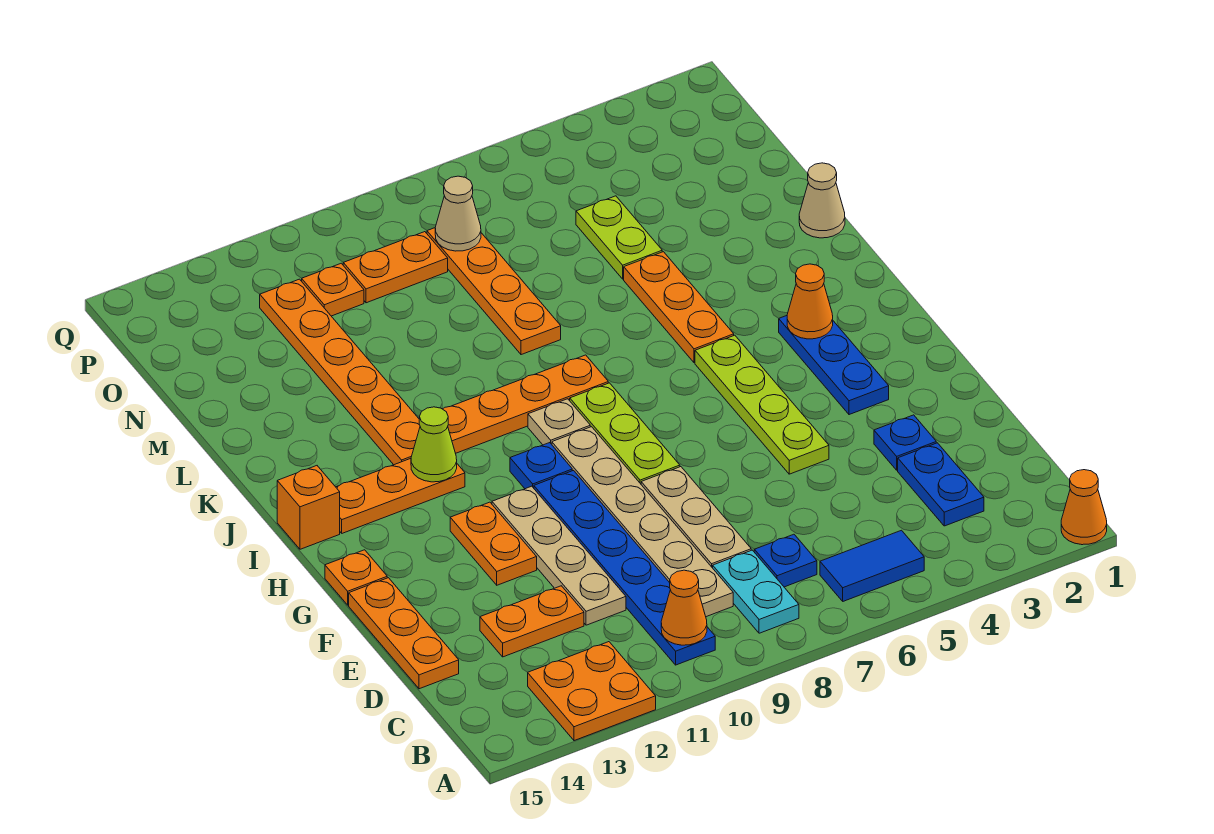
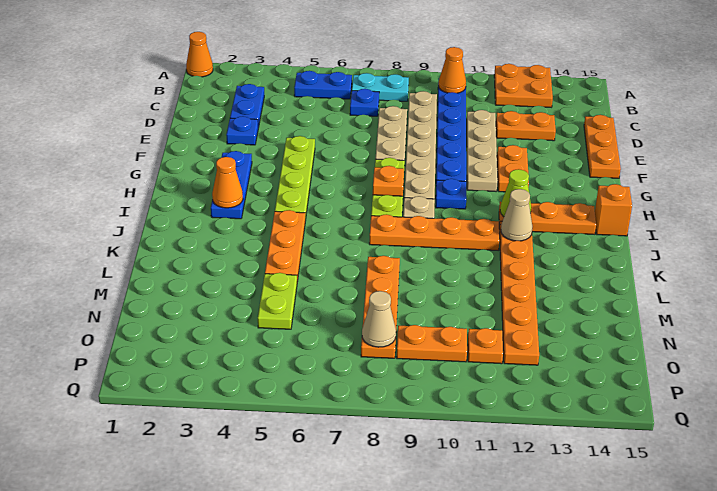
blue tile B5:B6 level 1 -> blue plate B5:B6 level 1
cyan plate B8:C8 level 1 -> cyan plate B7:B8 level 1
orange plate G15 level 1 -> orange plate H8 level 2
tan cone L1 level 1 -> tan cone J12 level 2

